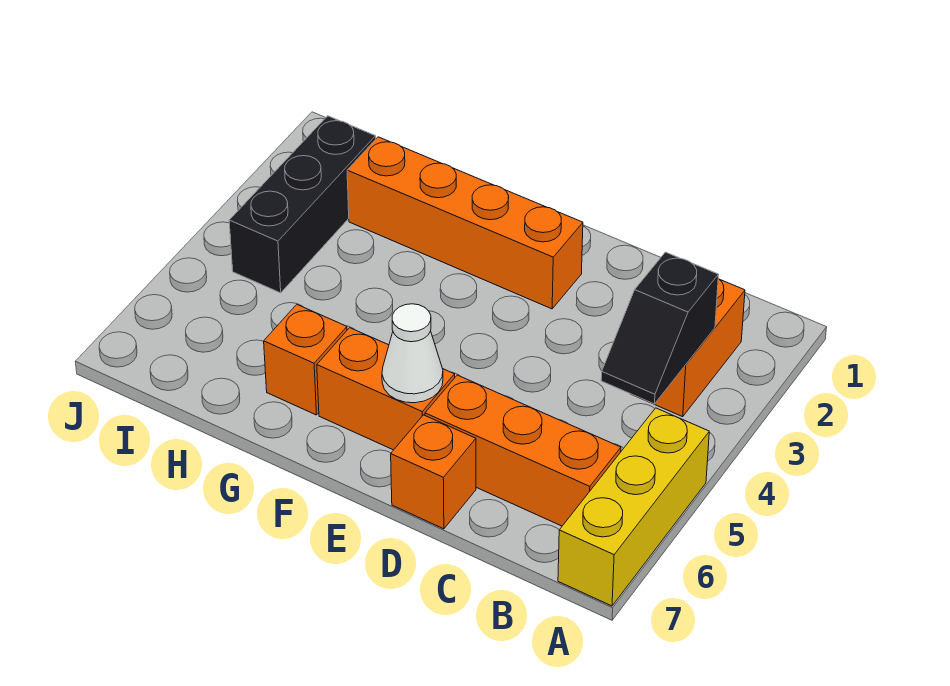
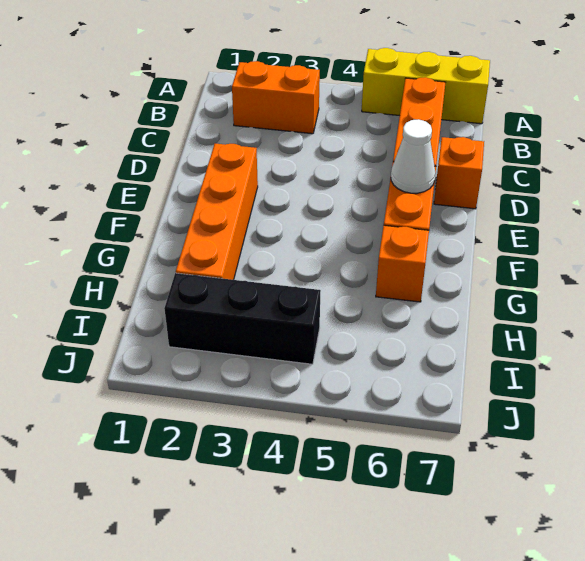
black slope B3:B4 level 2 top 3 -> none

